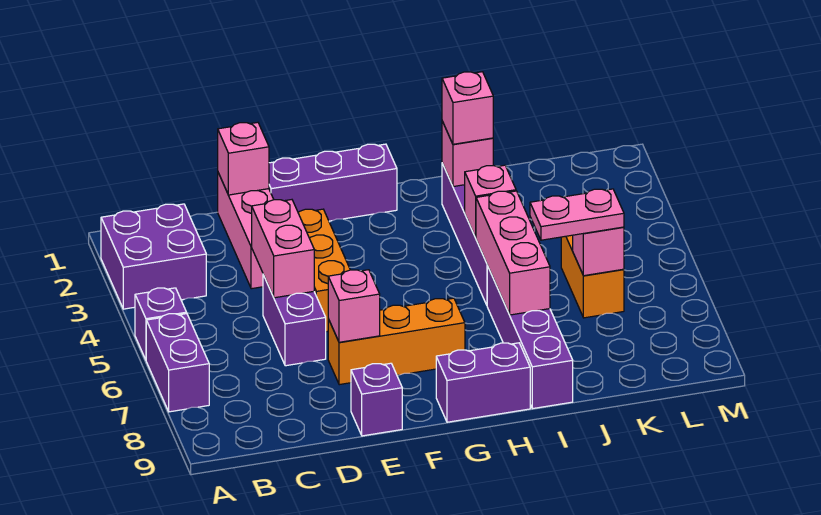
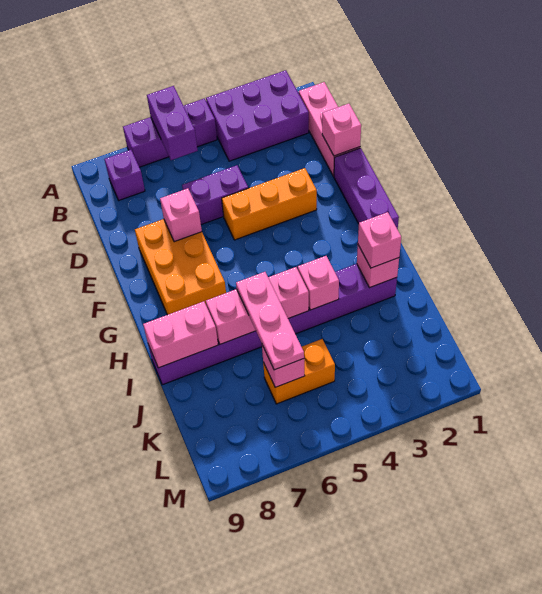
purple brick A2:B3 level 1 -> purple brick A2:B4 level 1
pink brick D1:D3 level 1 -> pink brick B1:D1 level 1
pink brick D4:D5 level 2 -> pink brick I8:I9 level 2
orange brick E7:G7 level 1 -> orange brick E7:G8 level 1
purple brick E9 level 1 -> purple brick B8 level 1
purple brick G9:H9 level 1 -> purple brick A6:B6 level 2
pink plate J6:K6 level 3 -> pink plate I6:K6 level 3

